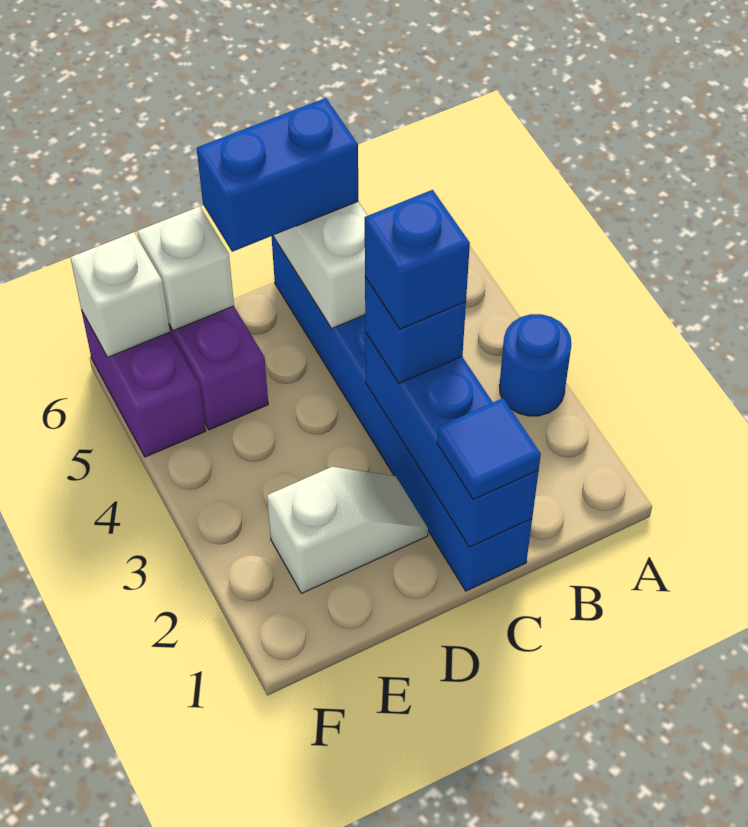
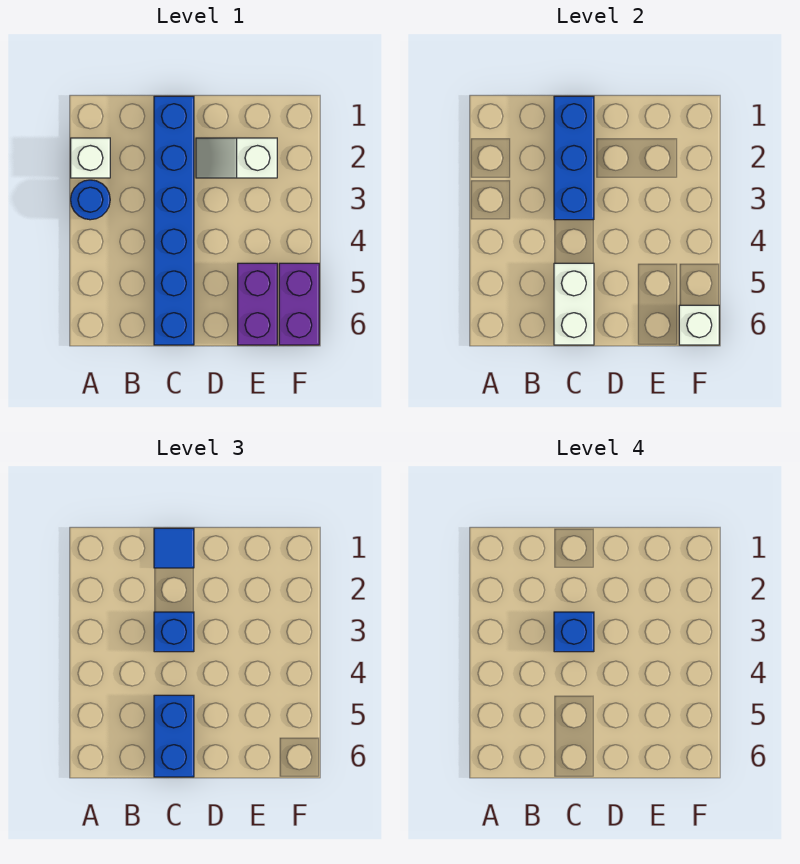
blue brick C6:D6 level 3 -> blue brick C5:C6 level 3
white brick E6 level 2 -> white brick A2 level 1

